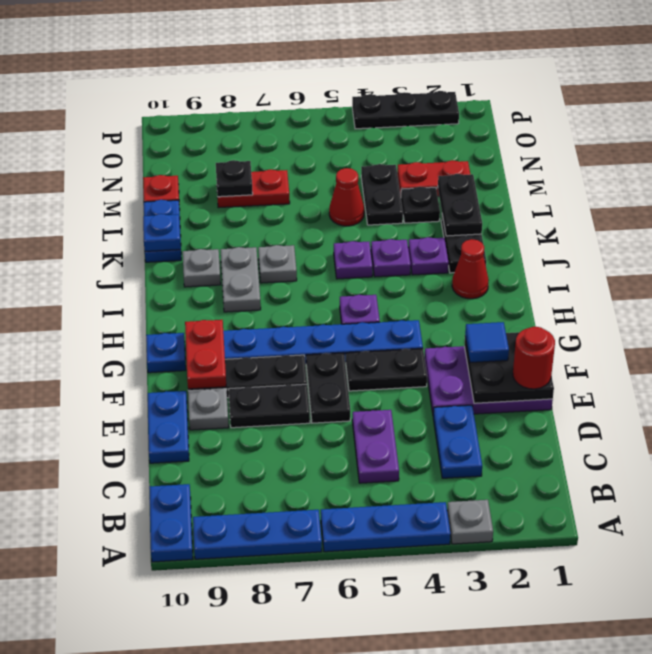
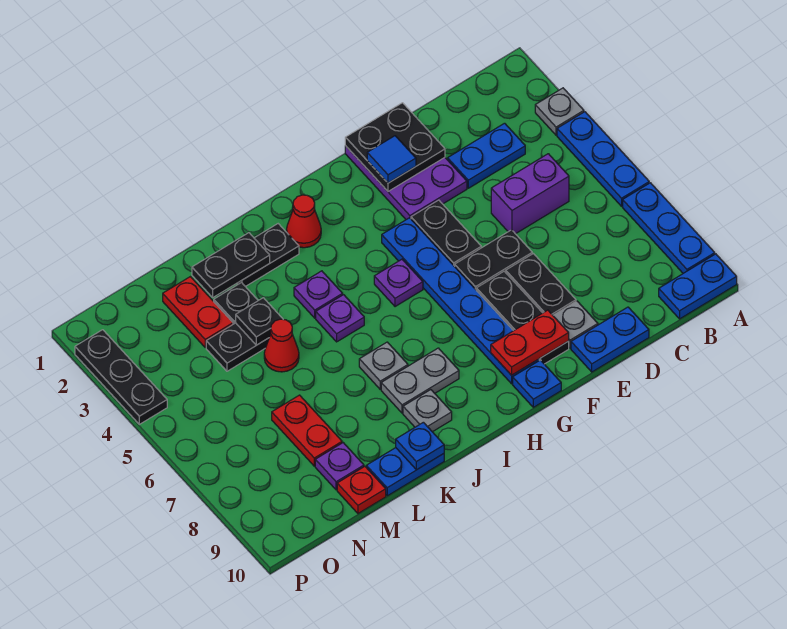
purple plate C5:D5 level 1 -> purple brick C5:D5 level 1
red round brick E1 level 3 -> none
purple plate J3 level 1 -> purple plate M9 level 1
black plate M8 level 2 -> black plate L4 level 2

